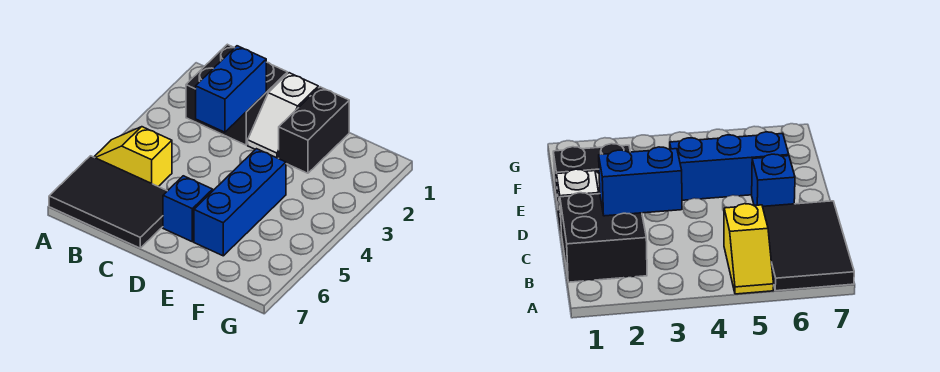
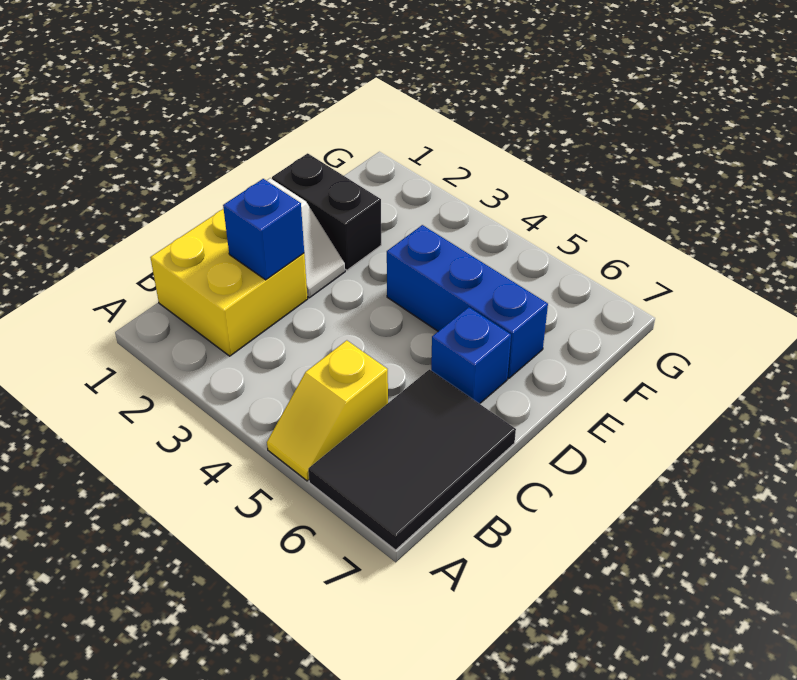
black brick B1:C2 level 1 -> yellow brick B1:C2 level 1
blue brick C2:C3 level 2 -> blue brick C2 level 2

